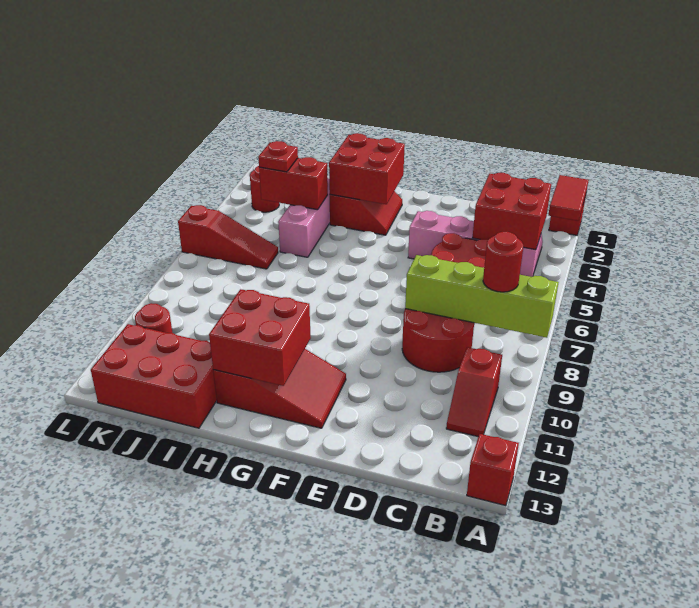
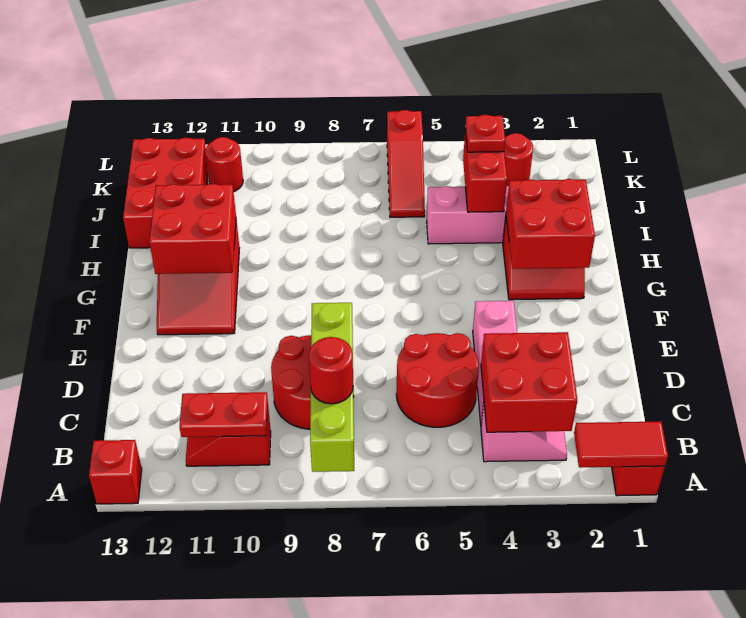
none -> red plate B10:B11 level 2

